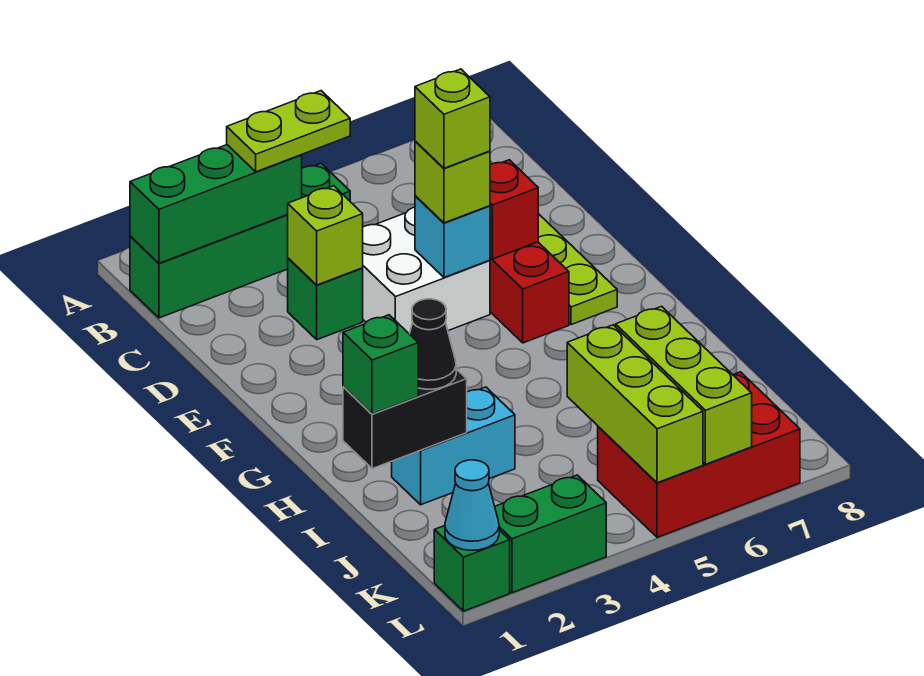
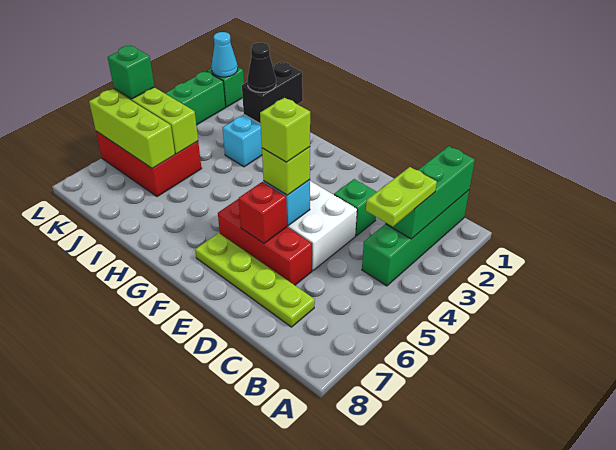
lime brick D3 level 2 -> none
green brick I1 level 3 -> green brick L5 level 3
red brick K5:L7 level 1 -> red brick J5:L6 level 1

